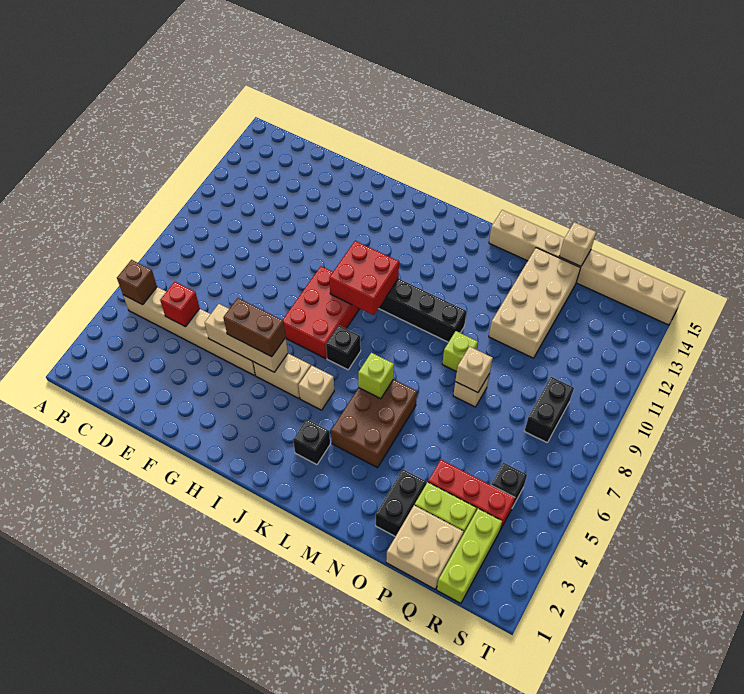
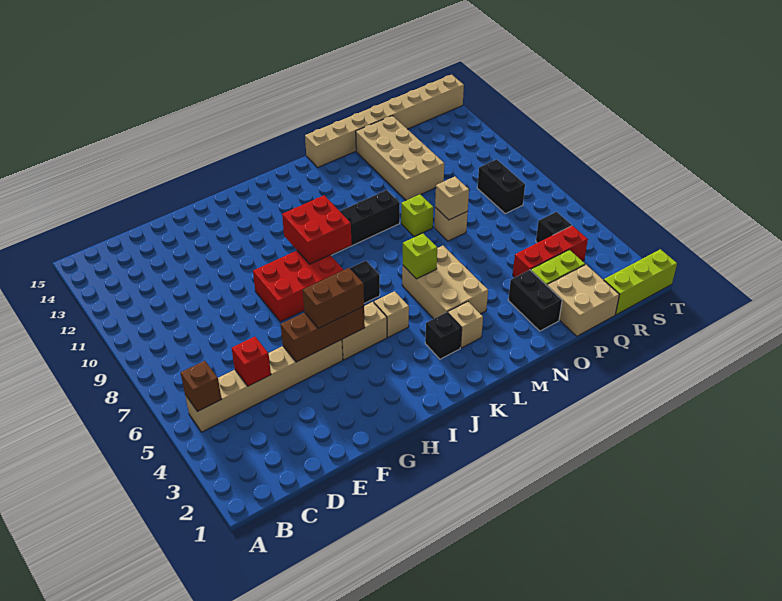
tan brick F5:H5 level 2 -> brown brick F5:H5 level 2
red brick H7:I9 level 1 -> red brick G8:I9 level 1
brown brick L4:M6 level 1 -> tan brick L4:M6 level 1
tan brick P15 level 2 -> tan brick L3 level 1
lime brick R1:R3 level 1 -> lime brick R1:T1 level 1

